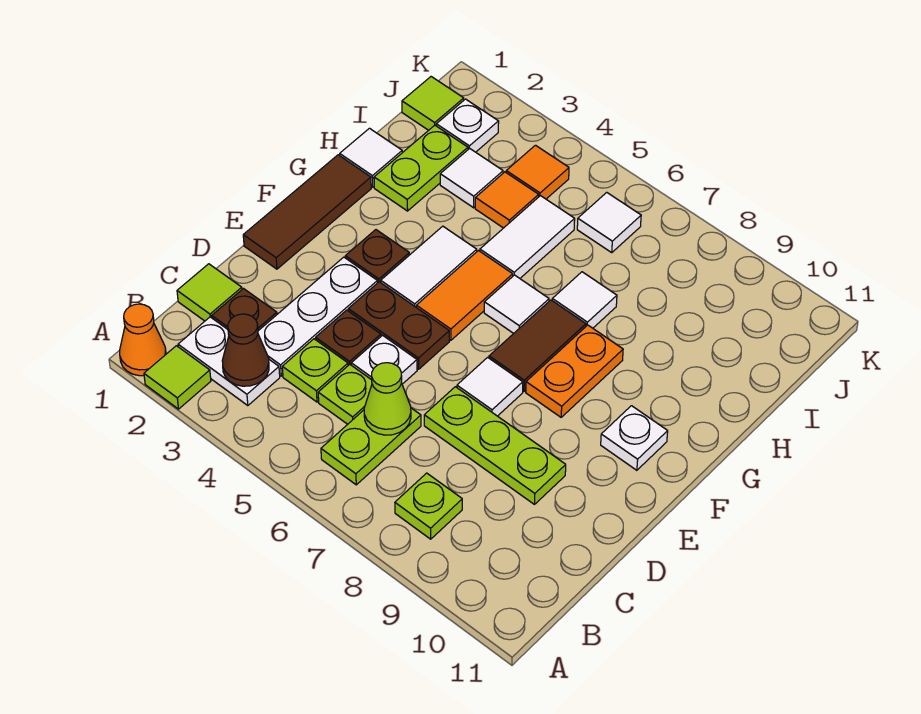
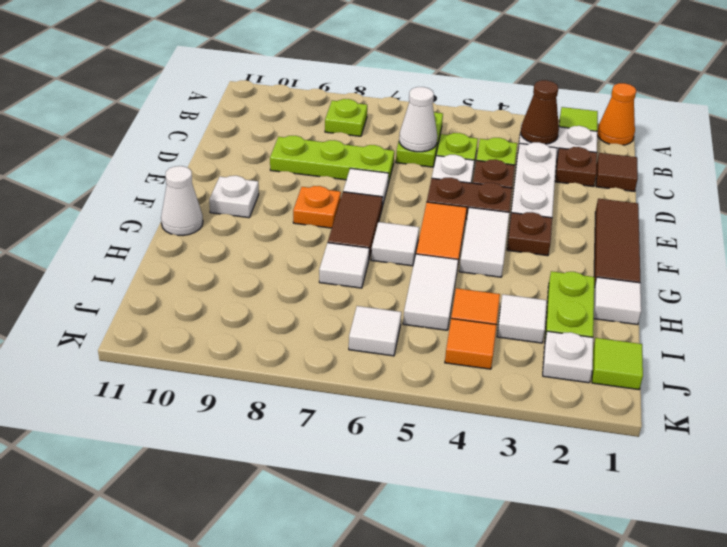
lime tile C1 level 1 -> brown tile C1 level 1
lime cone C6 level 2 -> white cone C6 level 2
orange plate F8:G8 level 1 -> orange plate F8 level 1
none -> white cone G11 level 1

